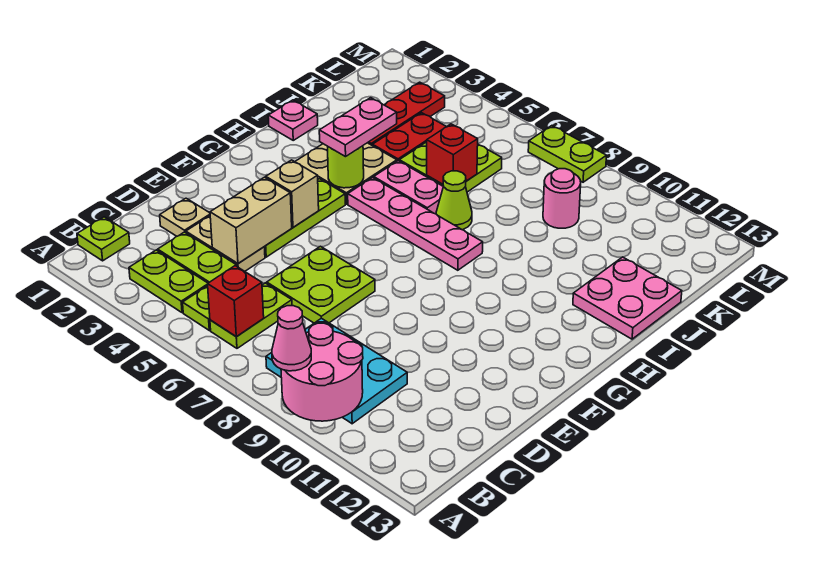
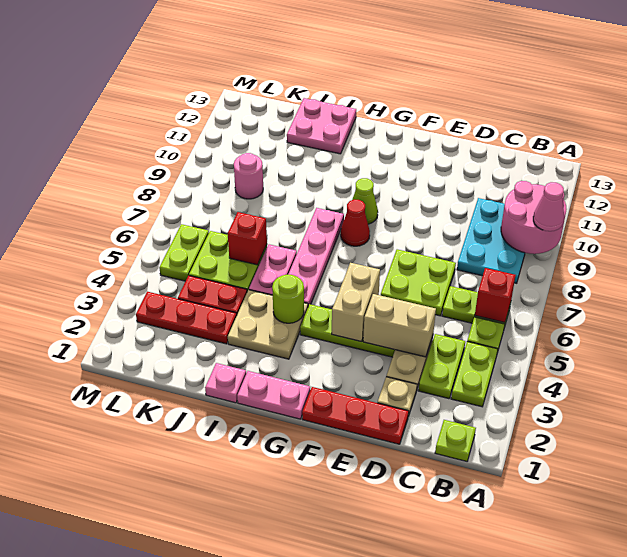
none -> red plate D1:F1 level 1
tan brick F4 level 2 -> tan brick F4:F5 level 2
none -> red cone G8 level 1
pink plate H4:I4 level 3 -> pink plate G1:H1 level 1
lime cone I7 level 1 -> lime cone G9 level 1
lime plate M7:M8 level 1 -> lime plate L5:L6 level 1

